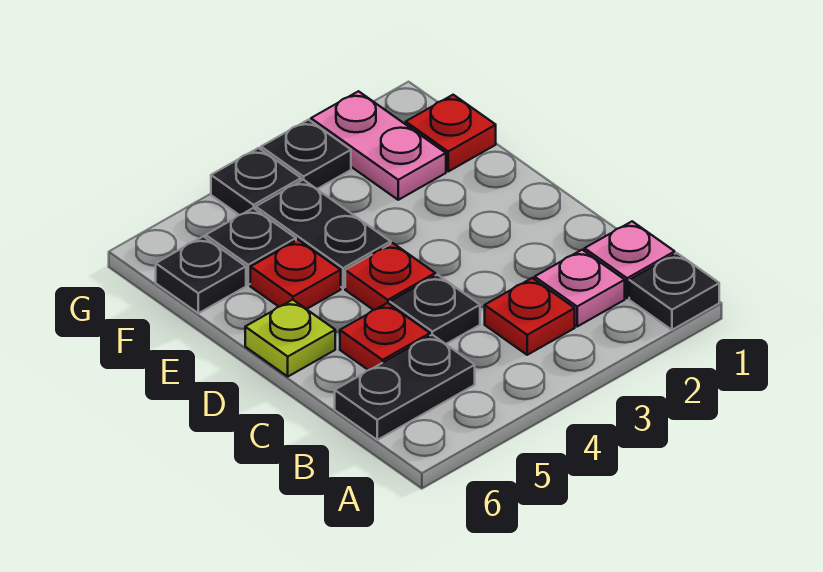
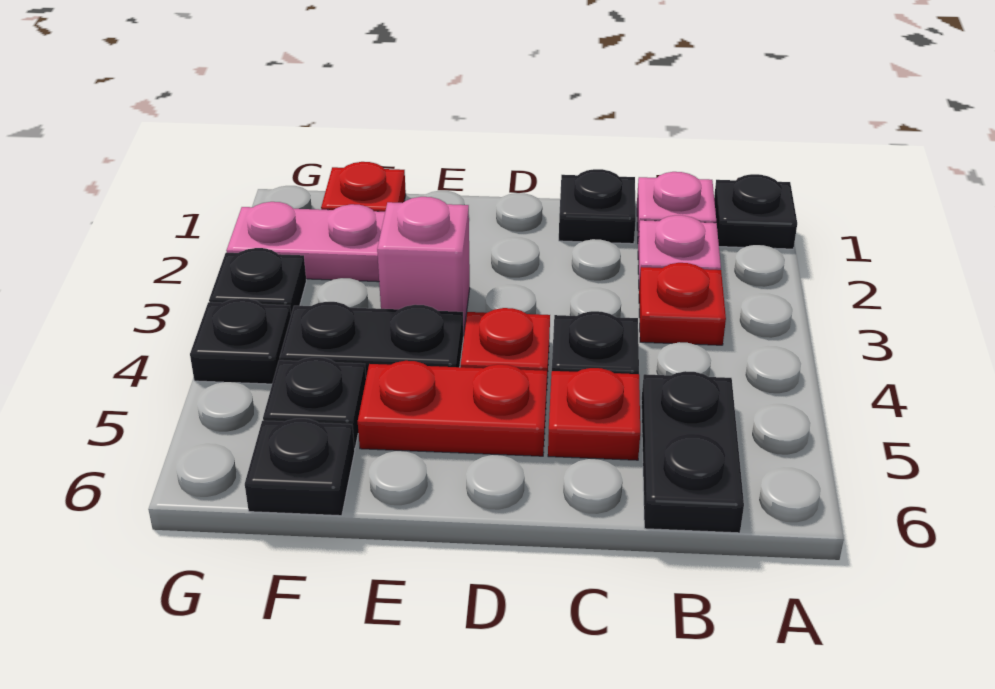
none -> black plate C1 level 1
lime plate D6 level 1 -> none
none -> pink brick E3 level 1
red plate E5 level 1 -> red plate D5:E5 level 1

